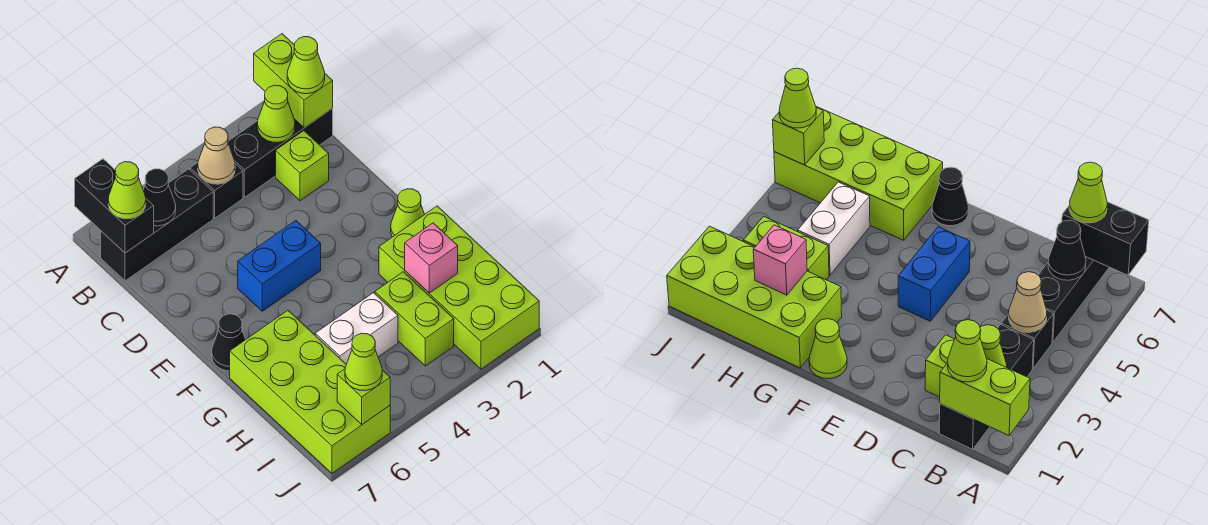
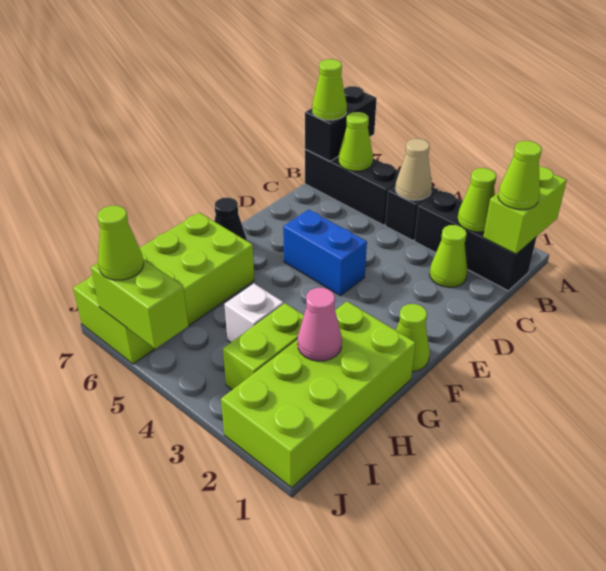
black cone B6 level 2 -> lime cone B6 level 2
lime brick C2 level 1 -> lime cone C2 level 1
pink brick H2 level 2 -> pink cone H2 level 2
white brick H4:H5 level 1 -> white brick H4 level 1
lime brick J6 level 2 -> lime brick J5:J6 level 2

